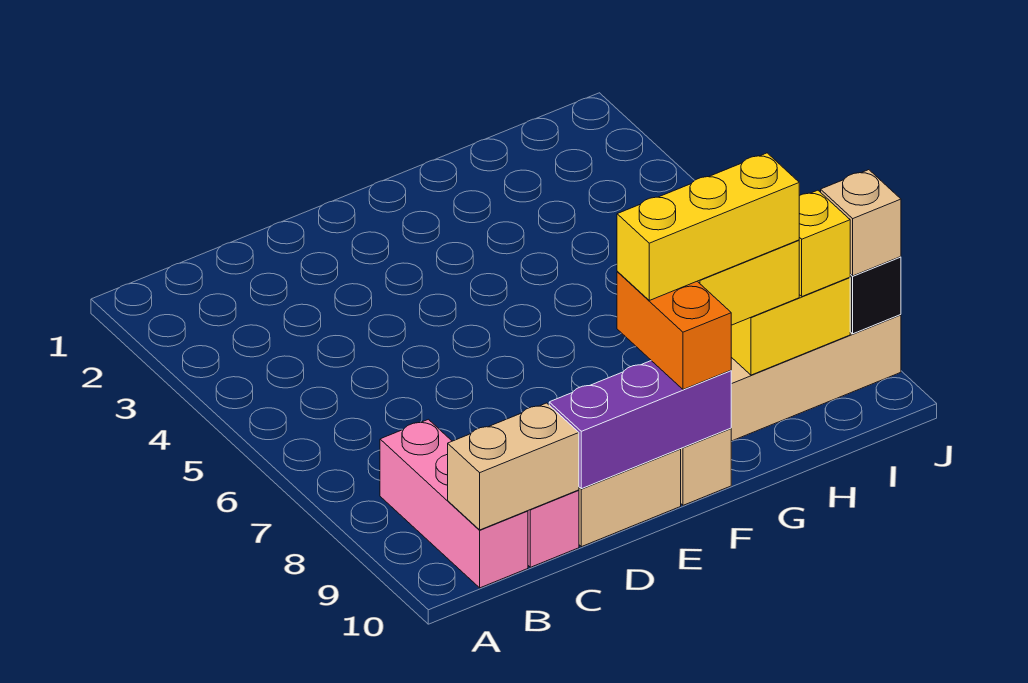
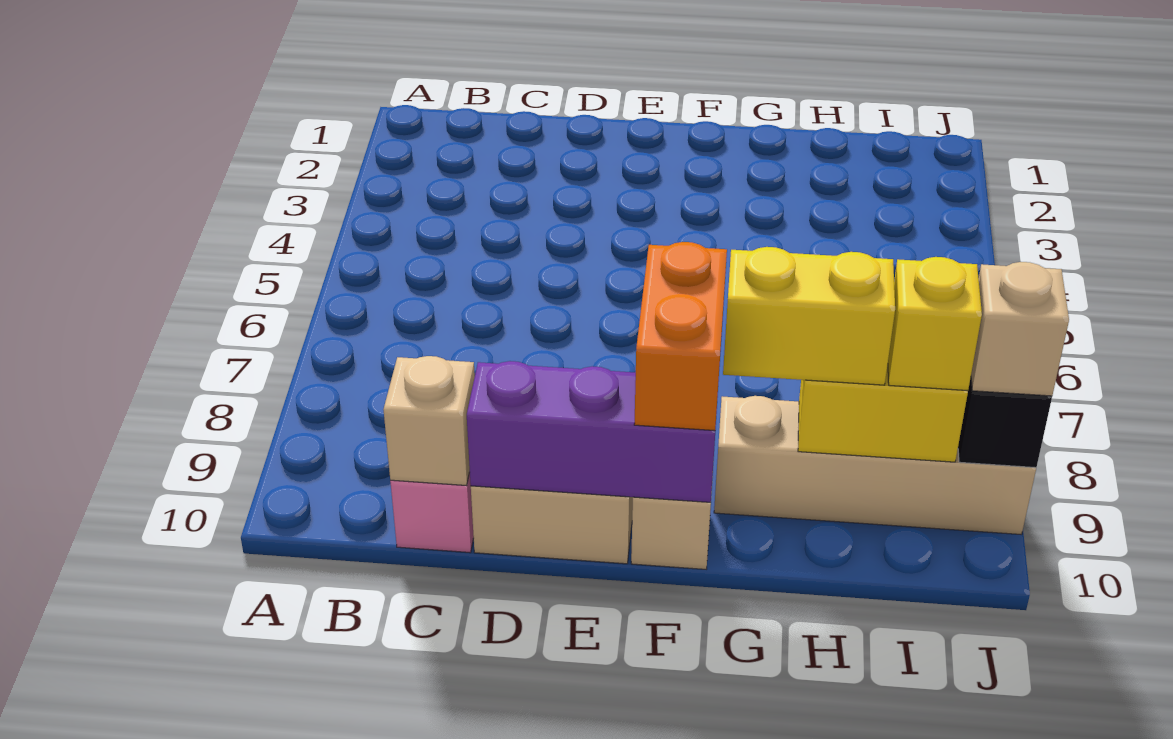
pink brick B8:B10 level 1 -> none
tan brick B10:C10 level 2 -> tan brick C10 level 2
yellow brick F9:H9 level 4 -> none

